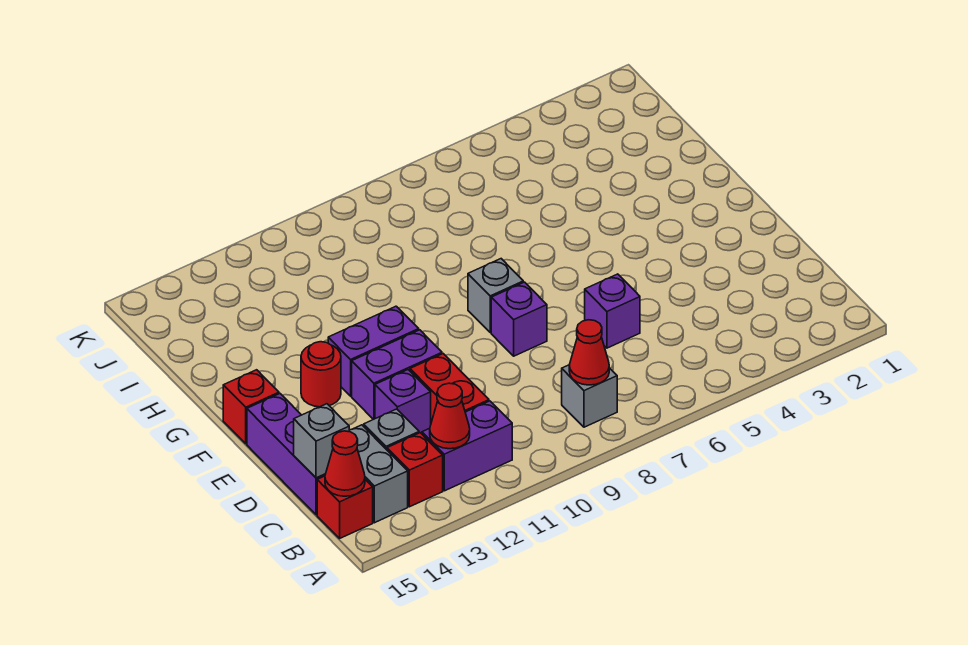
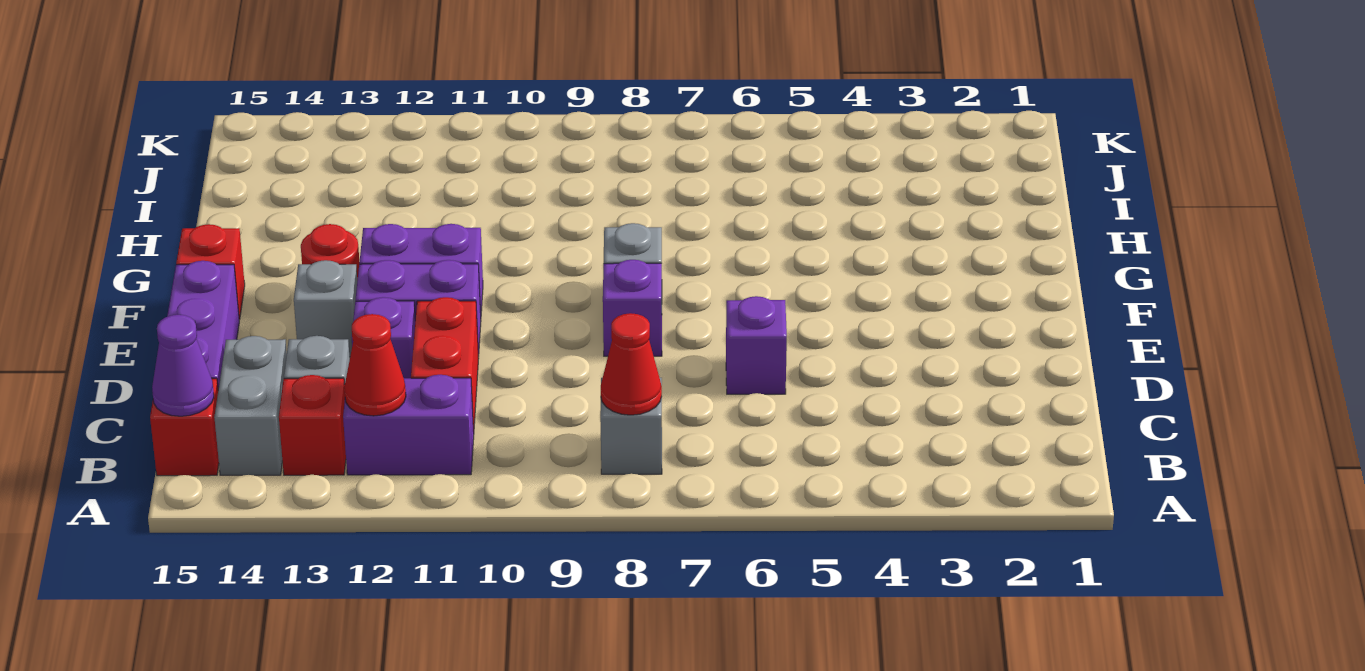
red cone B15 level 2 -> purple cone B15 level 2
grey brick C15 level 2 -> grey brick E13 level 1

